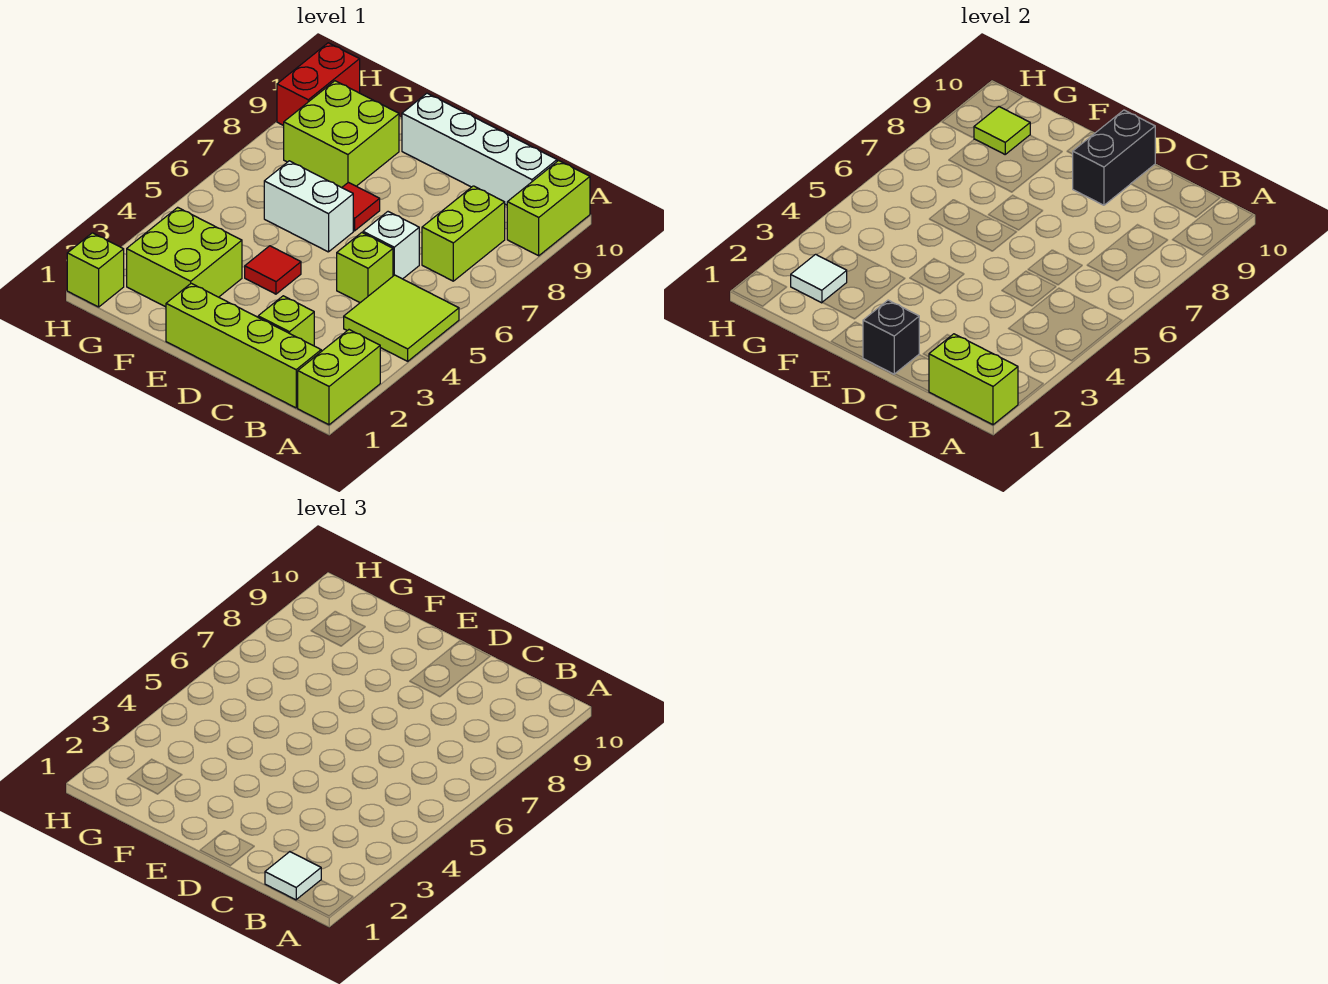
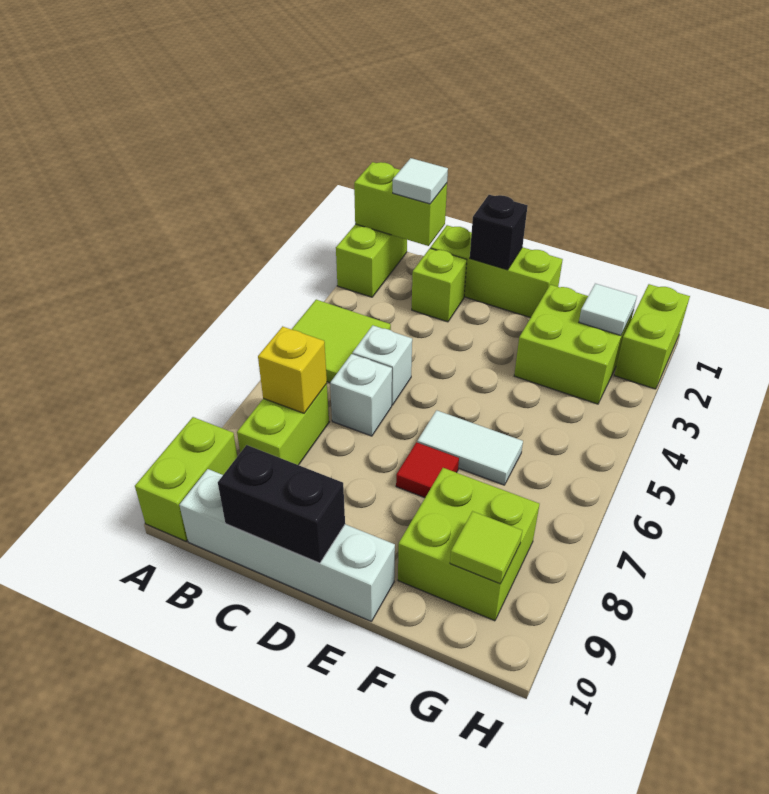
lime brick B1:E1 level 1 -> lime brick C1:E1 level 1
none -> yellow brick B7 level 2
lime brick C5 level 1 -> white brick C5 level 1
black brick D9:D10 level 2 -> black brick C10:D10 level 2
red tile E4 level 1 -> none
white brick E6:F6 level 1 -> white tile E6:F6 level 1
lime brick H1 level 1 -> lime brick H1:H2 level 1
red brick H9:H10 level 1 -> none

